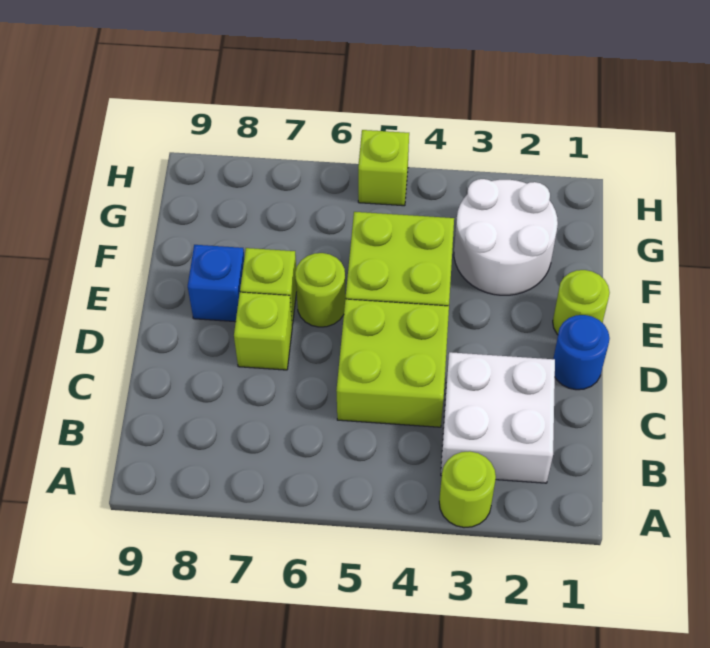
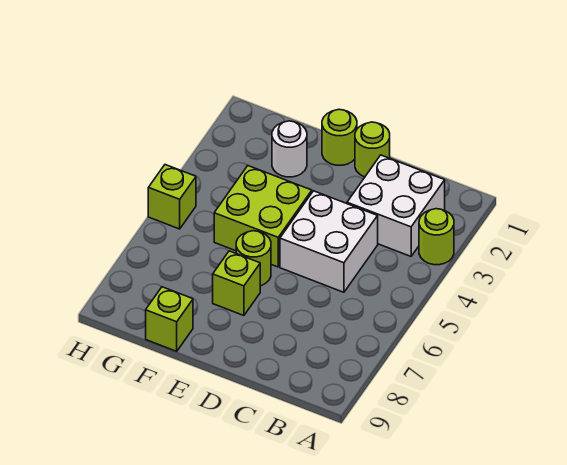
lime brick C4:D5 level 1 -> white brick C4:D5 level 1
blue round brick D1 level 1 -> lime round brick D1 level 1
lime brick D7 level 1 -> lime brick F9 level 1
blue brick E8 level 1 -> none
white round brick F2:G3 level 1 -> white round brick F2 level 1

